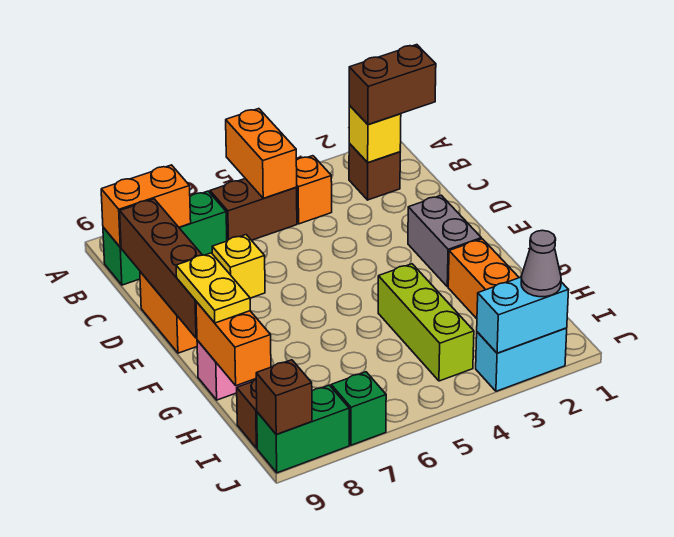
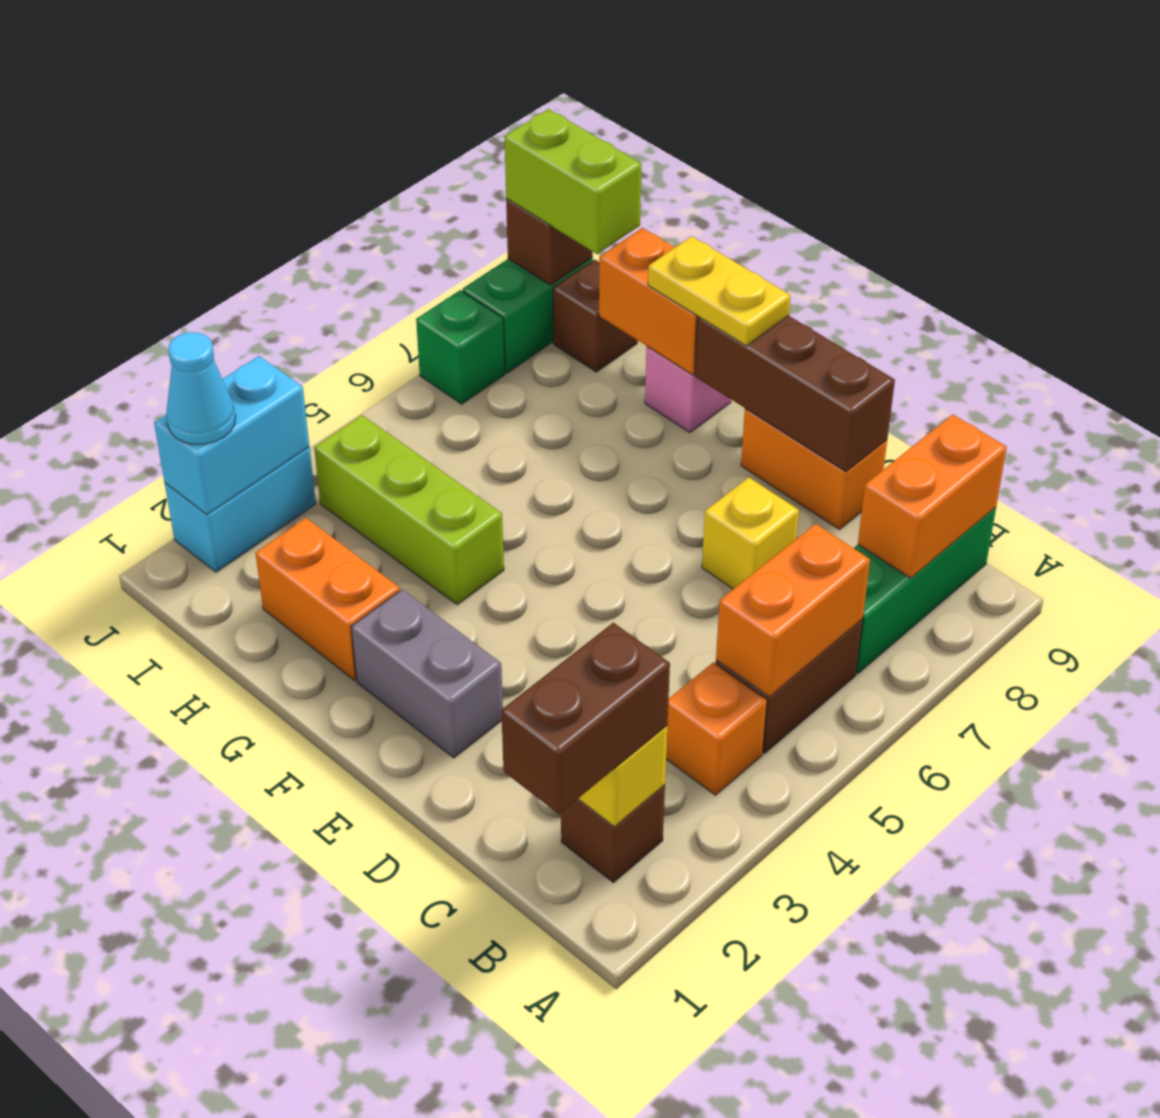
orange brick A5:B5 level 2 -> orange brick B5:B6 level 2
brown brick C9:F9 level 2 -> brown brick D9:F9 level 2
none -> lime brick I9:J9 level 3
grey cone J2 level 3 -> cyan cone J2 level 3

